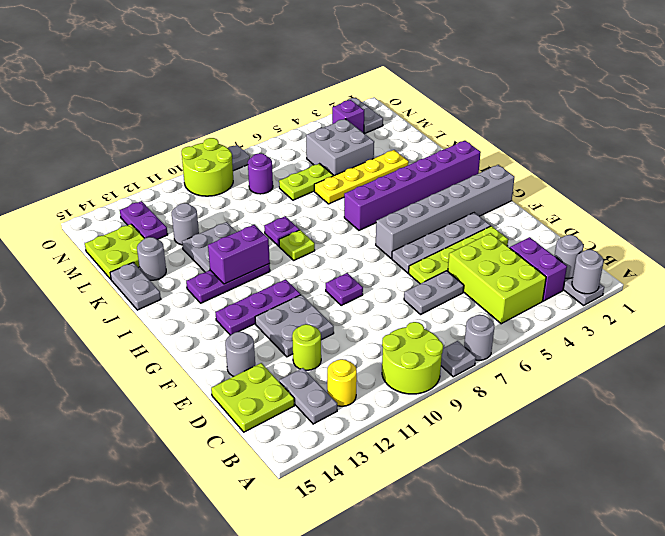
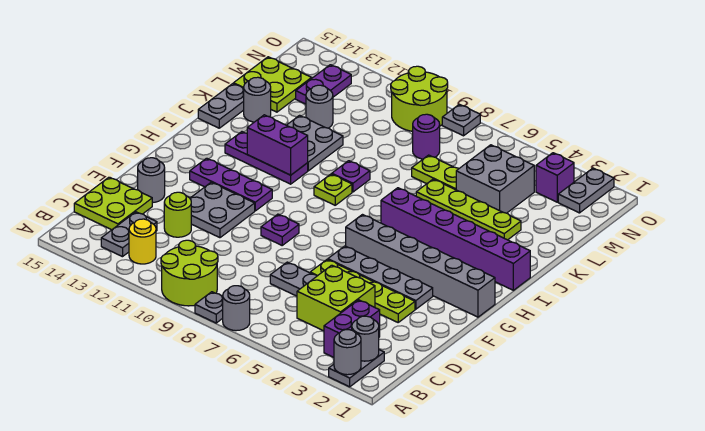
lime brick B4:D5 level 1 -> lime brick C4:D5 level 1
yellow plate K3:K6 level 1 -> lime plate K3:K6 level 1

